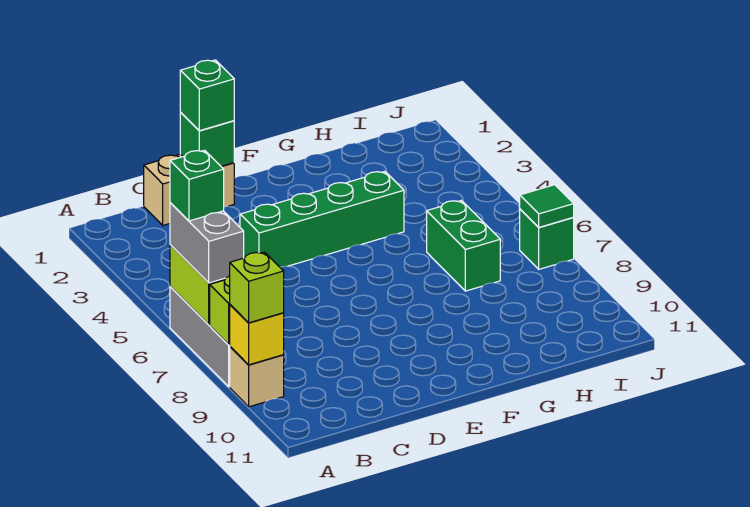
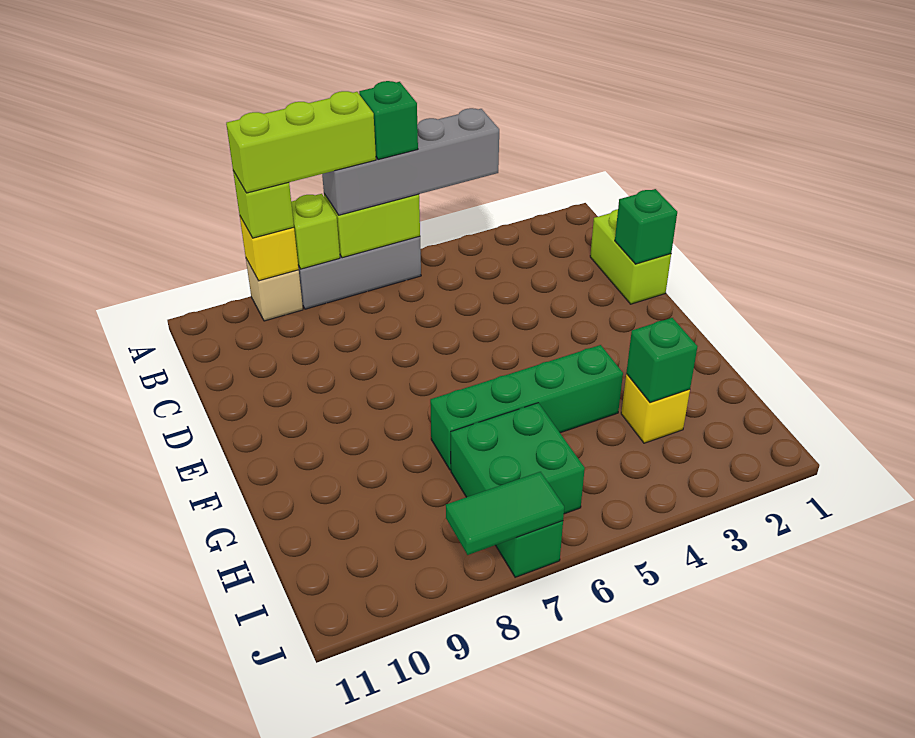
grey brick A6:A7 level 3 -> grey brick A4:A7 level 3
none -> lime brick A7:A9 level 4
tan brick C1:D1 level 1 -> lime brick C1:D1 level 1
green brick D1 level 3 -> green brick H3 level 2
green brick D4:G4 level 1 -> green brick G4:G7 level 1
none -> yellow brick H3 level 1
green brick H6:H7 level 1 -> green brick H6:I7 level 1
green tile J7 level 2 -> green tile J7:J8 level 2

